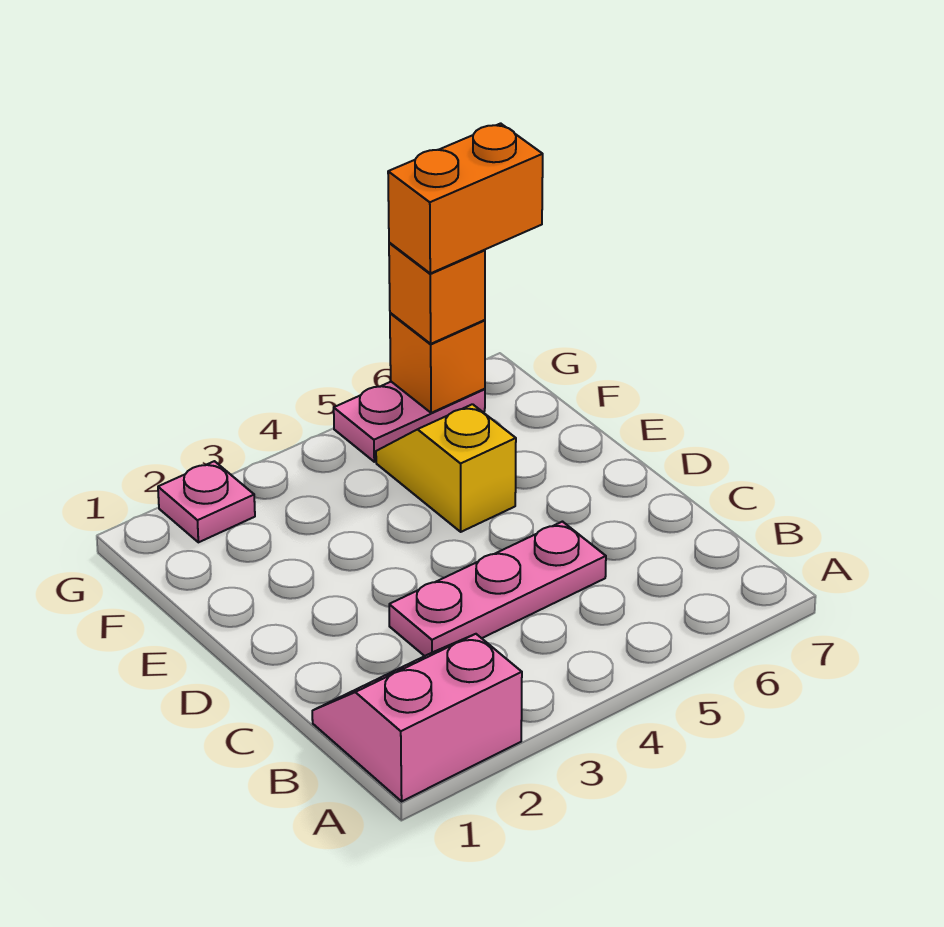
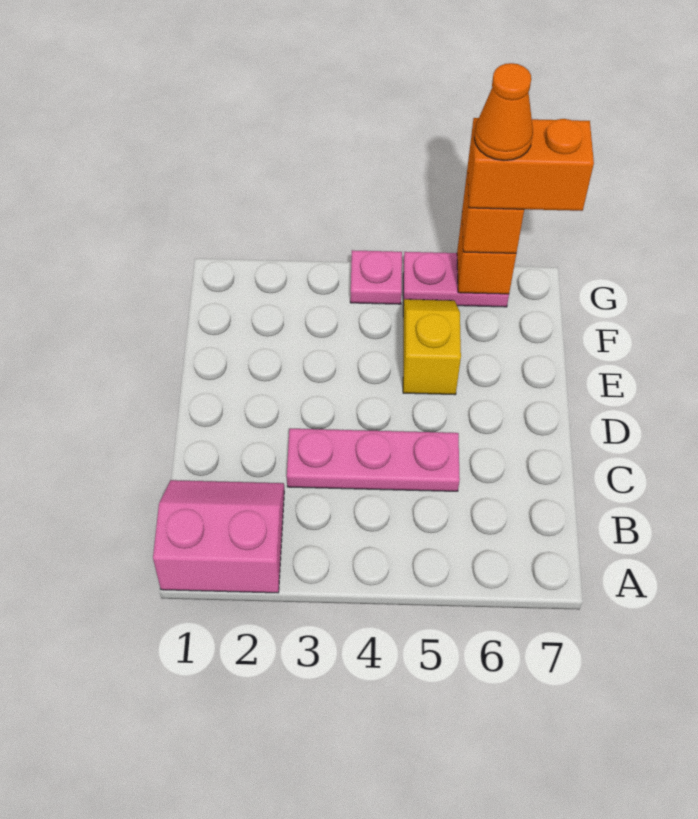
pink plate G2 level 1 -> pink plate G4 level 1
none -> orange cone G6 level 5

